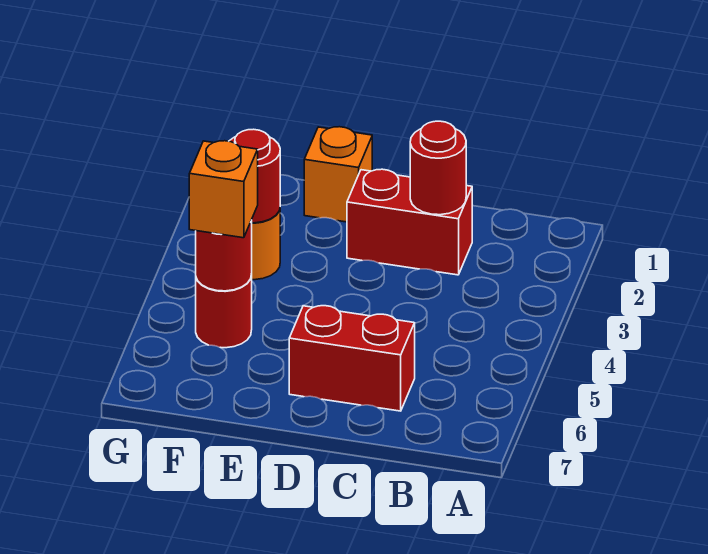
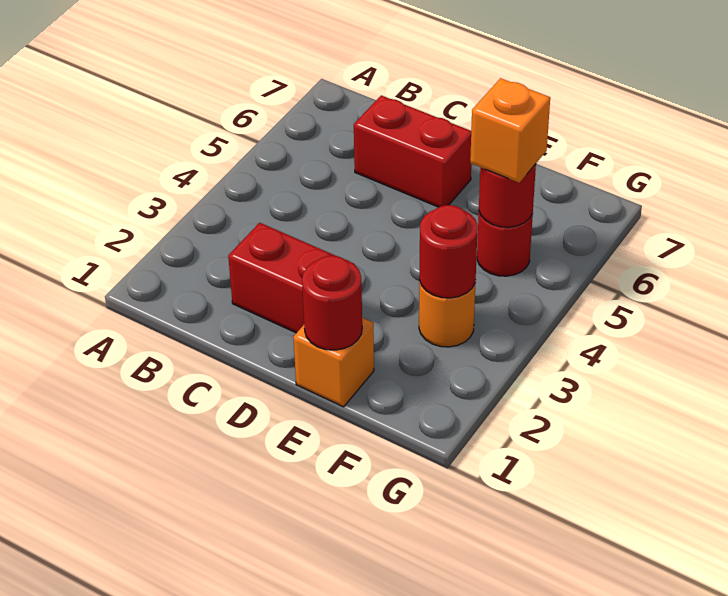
red round brick C2 level 2 -> red round brick E1 level 2

